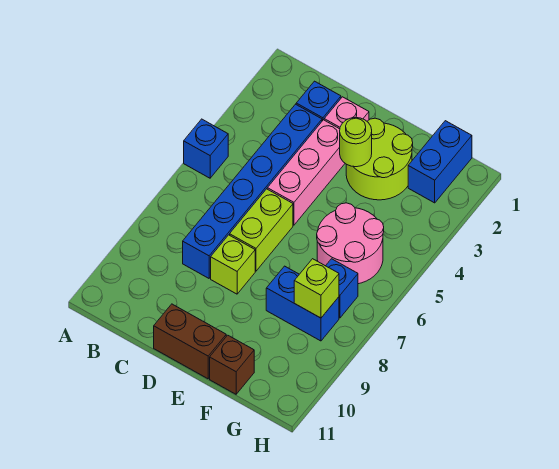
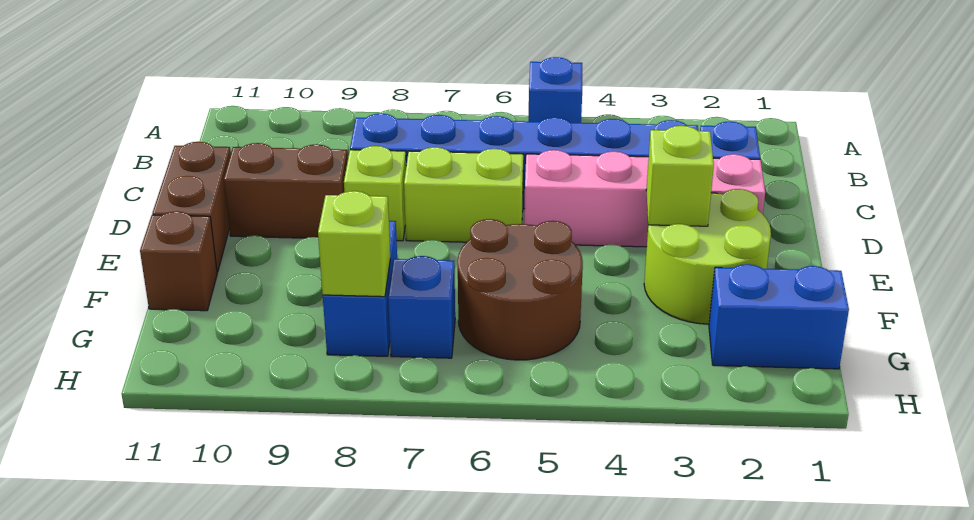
none -> brown brick D9:D10 level 1
lime round brick E3 level 2 -> lime brick E3 level 2
pink round brick F5:G6 level 1 -> brown round brick F5:G6 level 1

